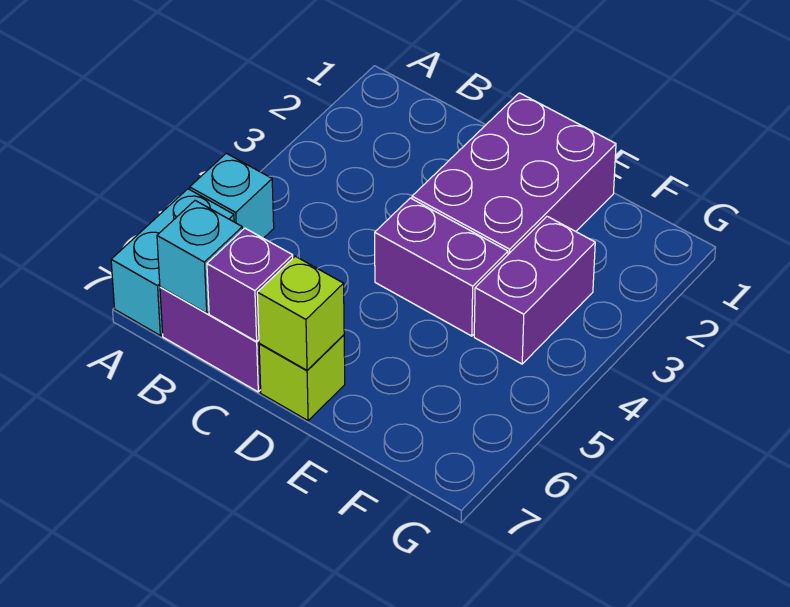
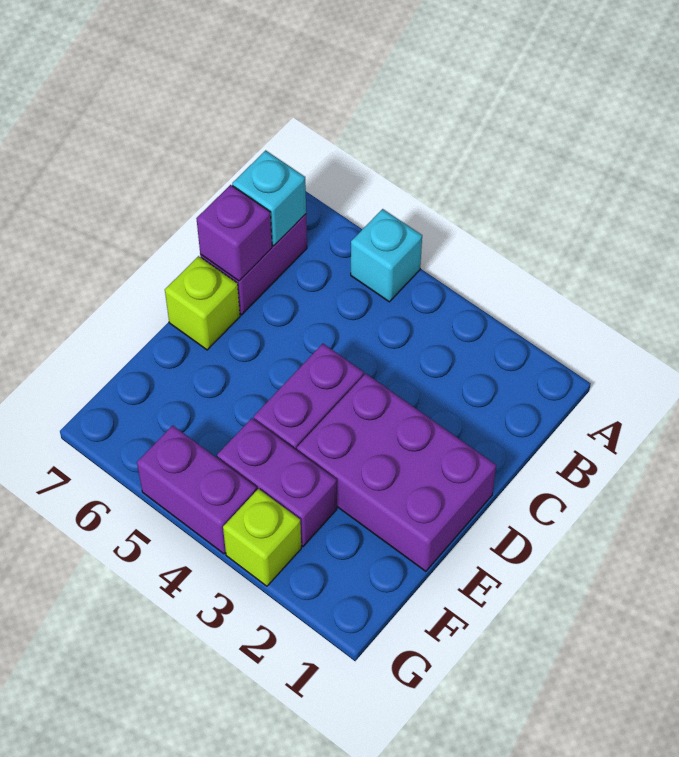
cyan brick A6:A7 level 1 -> none
lime brick D7 level 2 -> lime brick G3 level 1
none -> purple brick G4:G5 level 1

